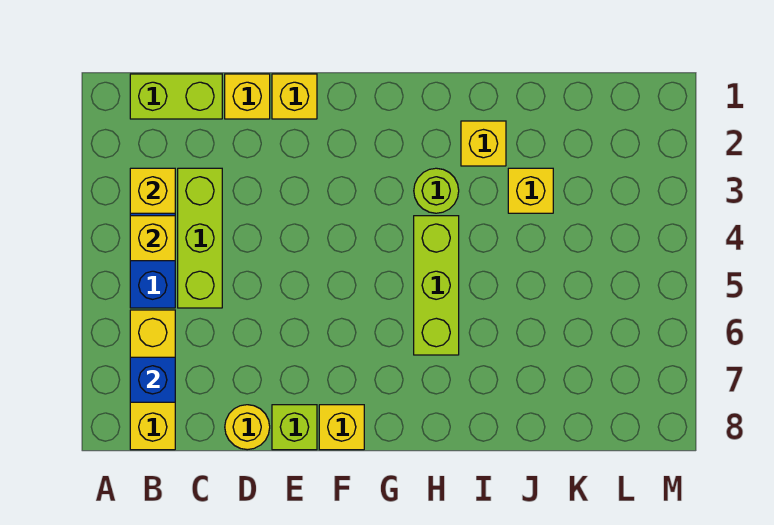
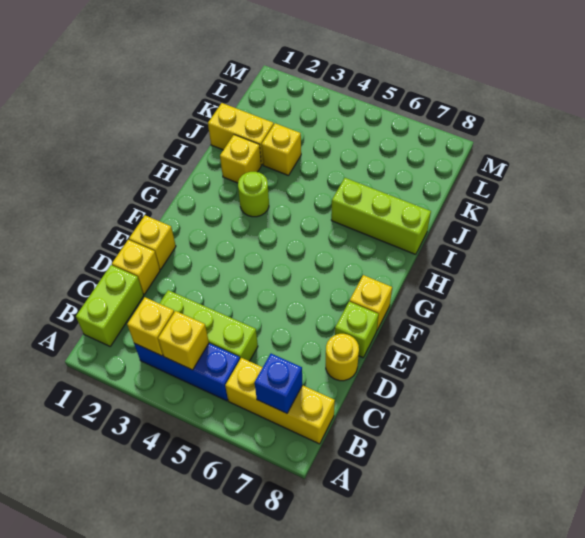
lime brick H4:H6 level 1 -> lime brick I6:I8 level 1
none -> yellow brick J1:J2 level 1

